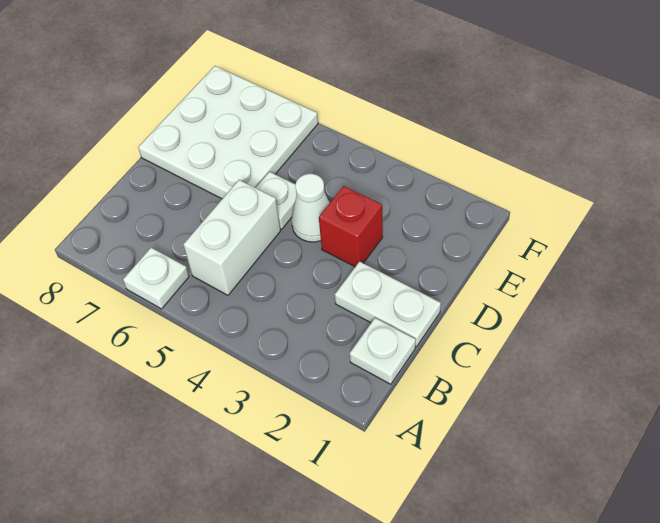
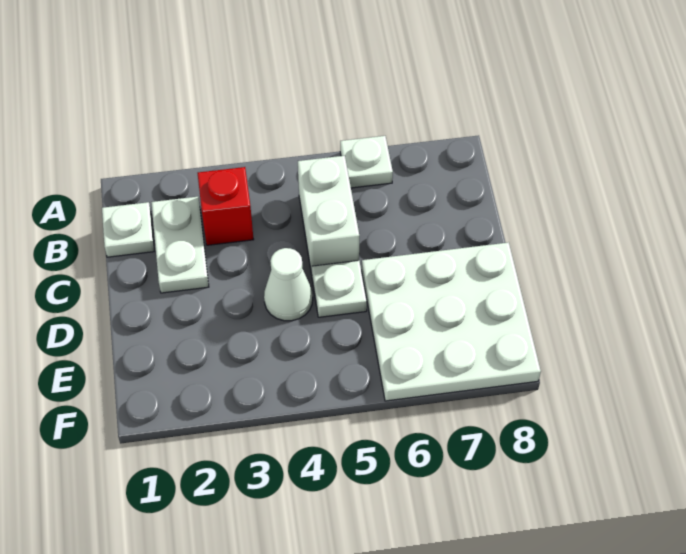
white plate C1:C2 level 1 -> white plate B2:C2 level 1
red brick D3 level 1 -> red brick B3 level 1

